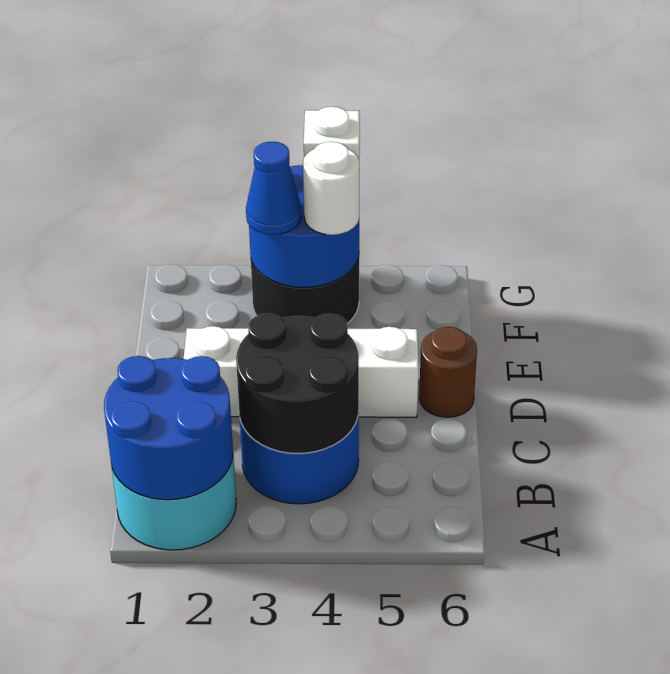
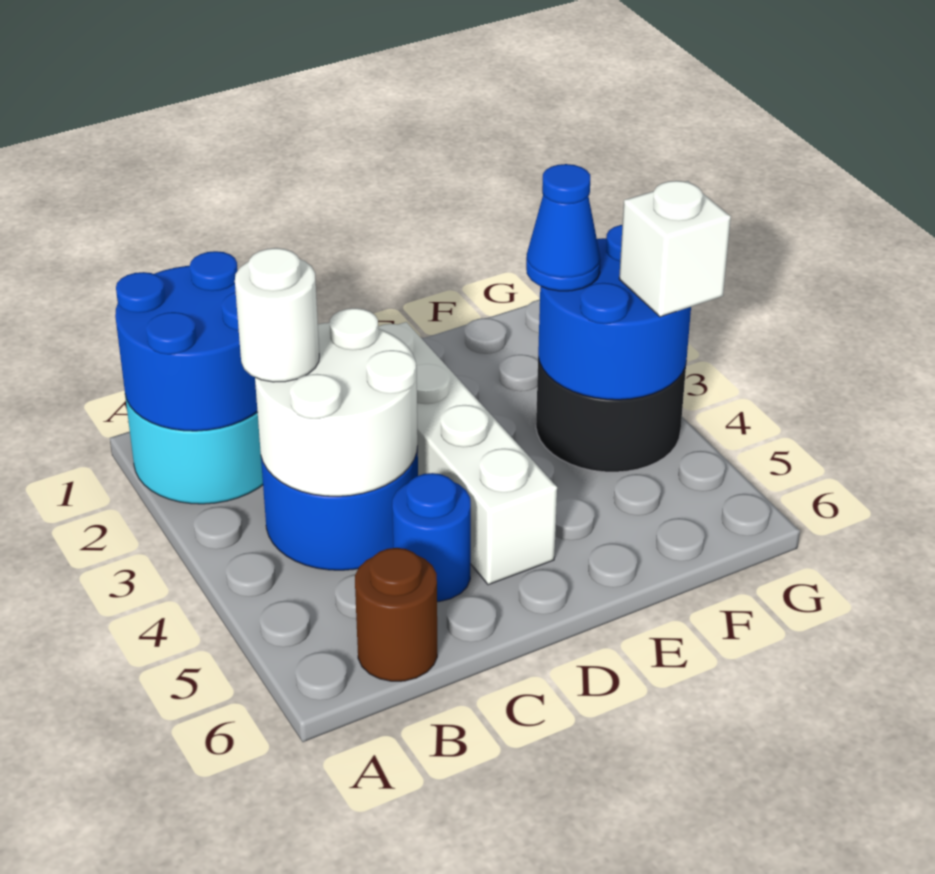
black round brick B3:C4 level 2 -> white round brick B3:C4 level 2
none -> blue round brick C5 level 1
brown round brick D6 level 1 -> brown round brick B6 level 1
white round brick F4 level 3 -> white round brick B3 level 3

